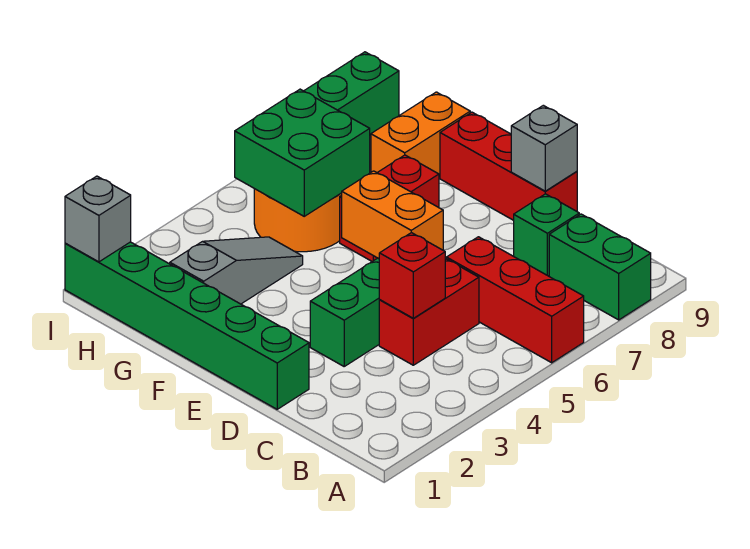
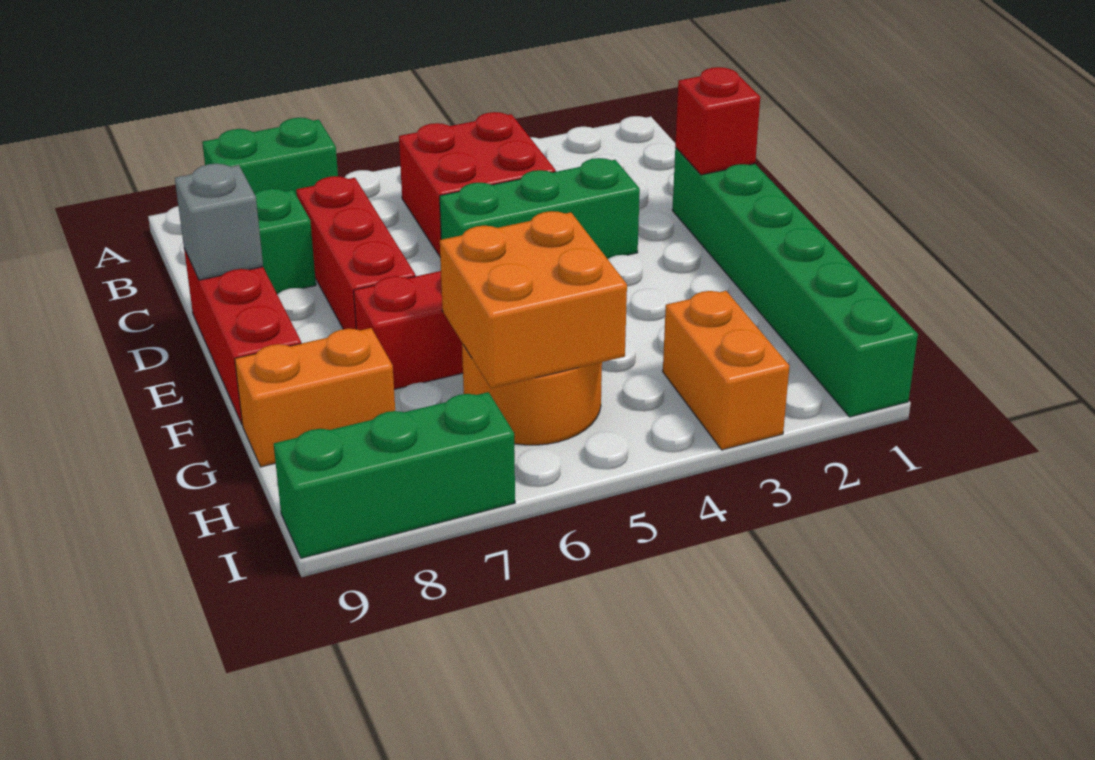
red brick A6:C6 level 1 -> red brick C7:E7 level 1
green brick A8:B8 level 1 -> green brick A7:A8 level 1
red brick C4:C5 level 1 -> red brick B4:C5 level 1
red brick C4 level 2 -> red brick D1 level 2
orange brick D5:E5 level 2 -> orange brick H3:I3 level 1
grey slope G2:G4 level 1 top 2 -> none
green brick G5:H6 level 2 -> orange brick G5:H6 level 2
grey brick I1 level 2 -> none

